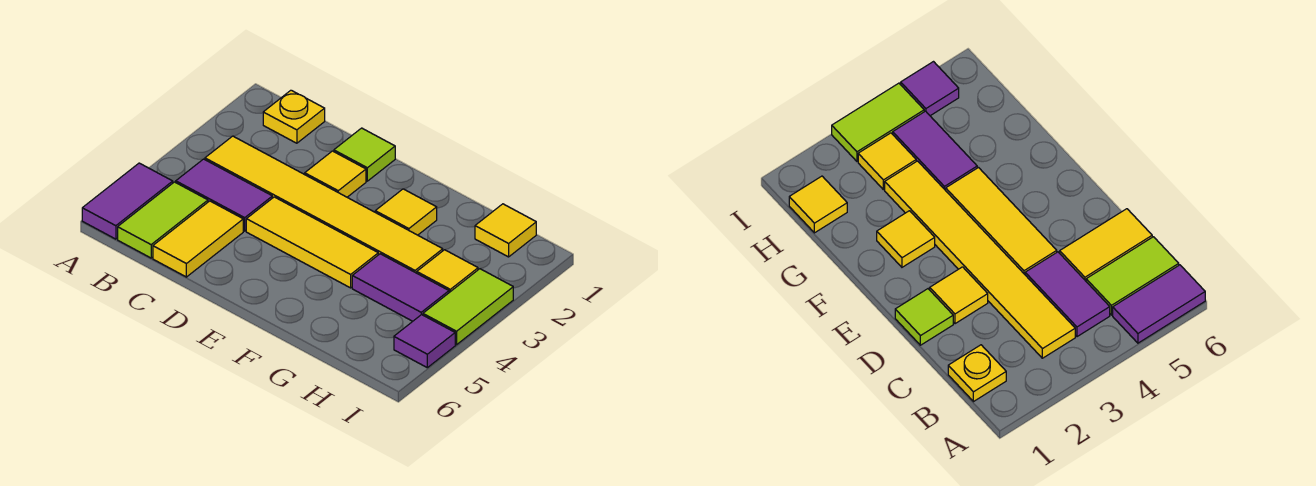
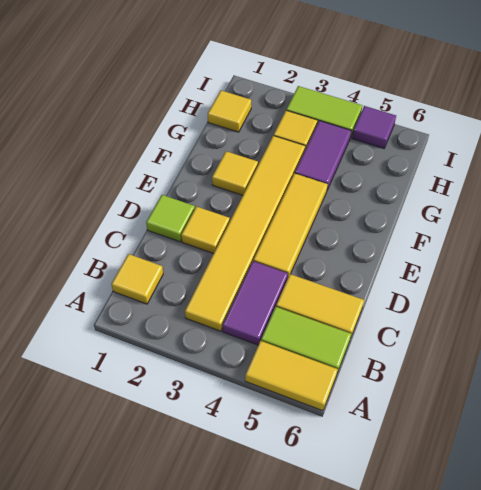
purple tile A5:A6 level 1 -> yellow tile A5:A6 level 1
yellow plate B1 level 1 -> yellow tile B1 level 1

